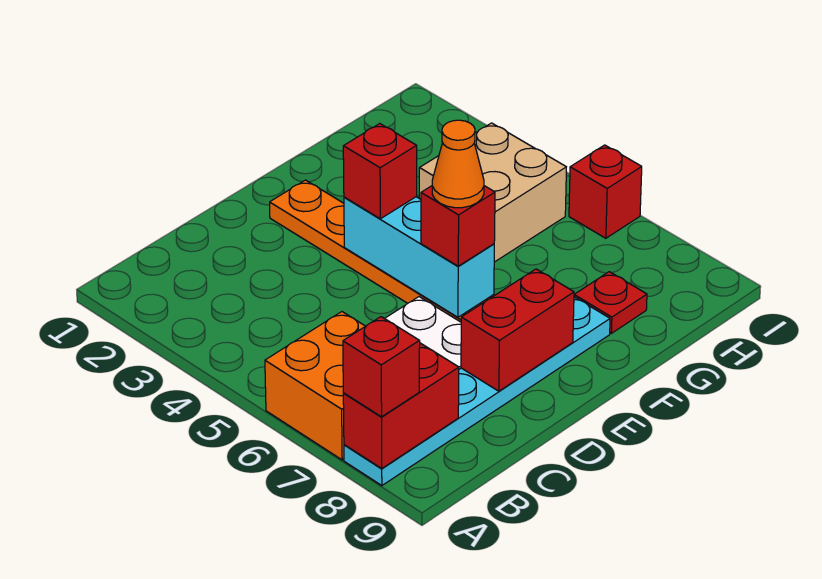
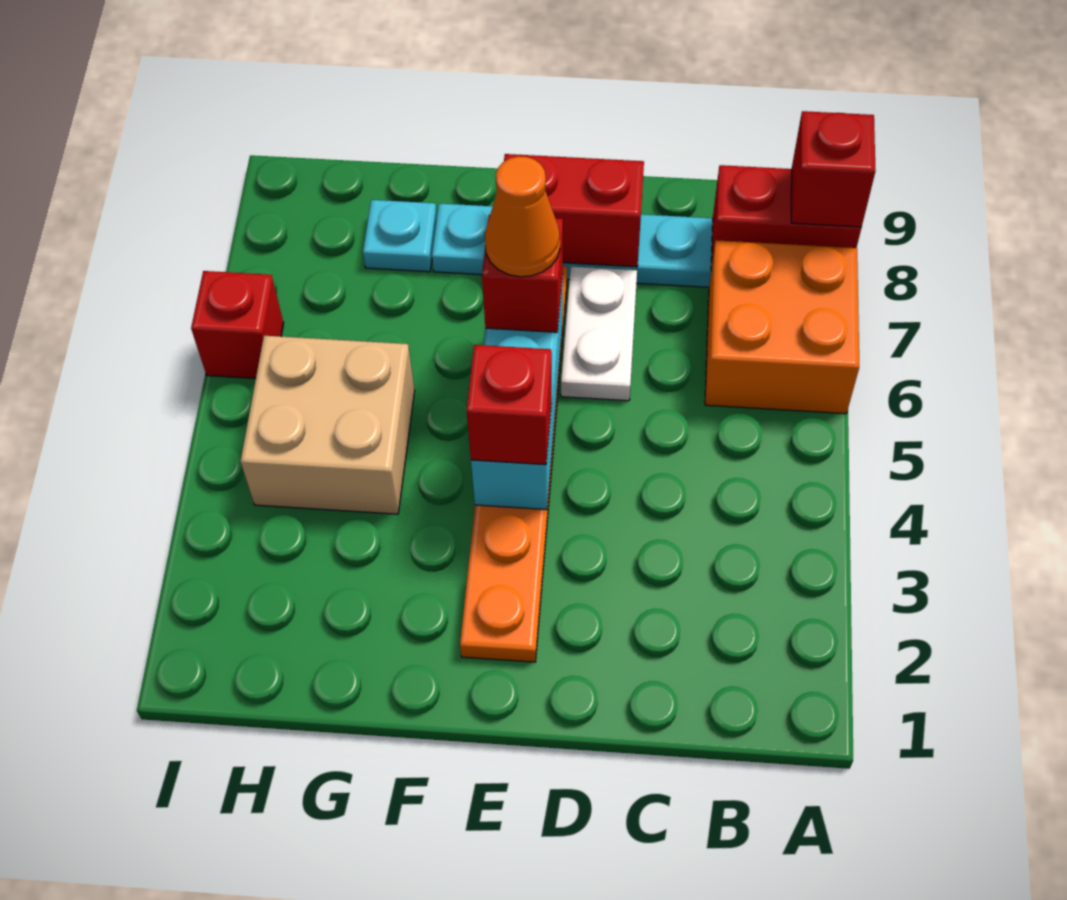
red plate G8 level 1 -> cyan plate G8 level 1

